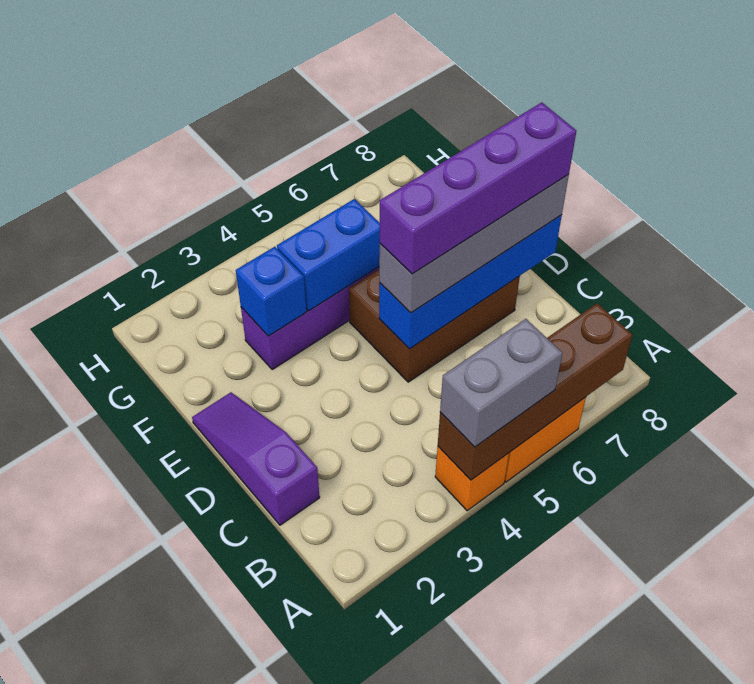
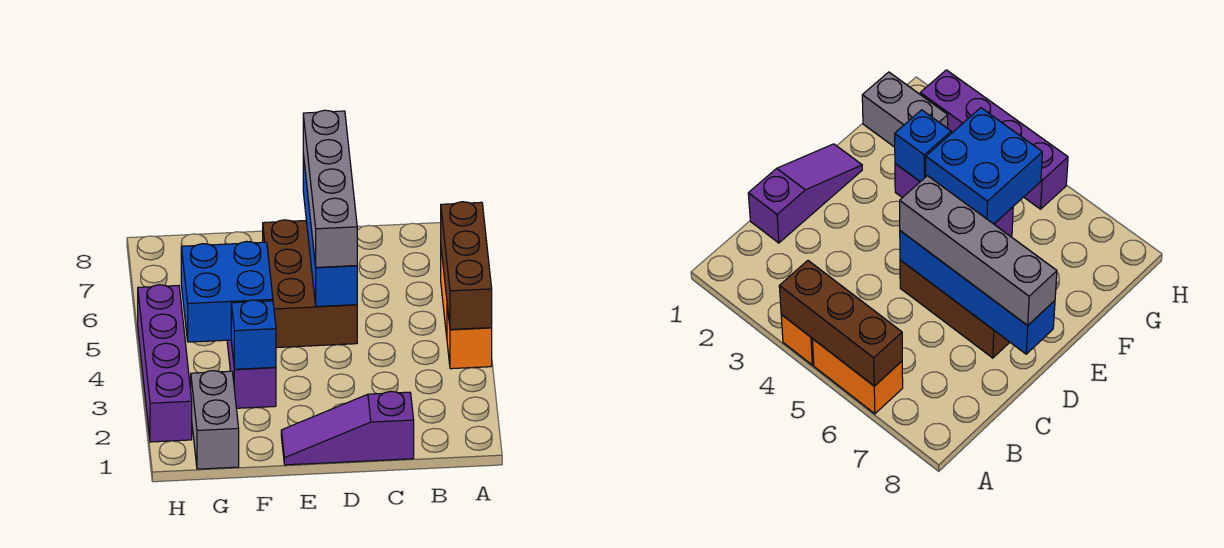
brown brick A4:A7 level 2 -> brown brick A4:A6 level 2
grey brick A4:A5 level 3 -> grey brick G1:G2 level 1
purple brick D5:D8 level 4 -> purple brick H2:H5 level 1
blue brick F4:F5 level 2 -> blue brick F4:G5 level 2

